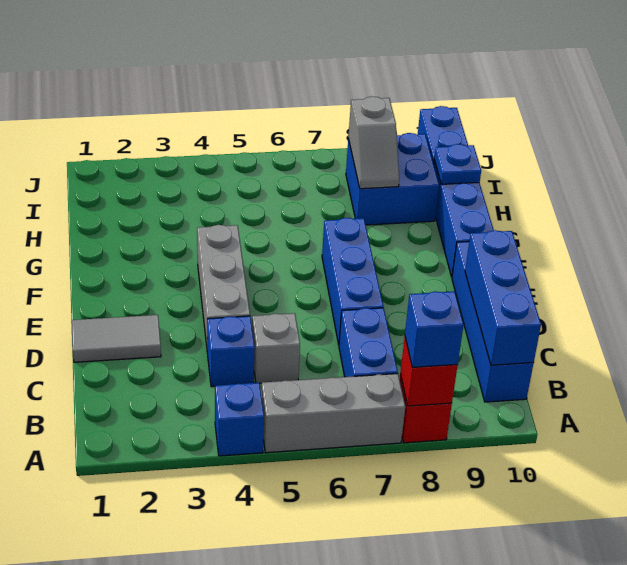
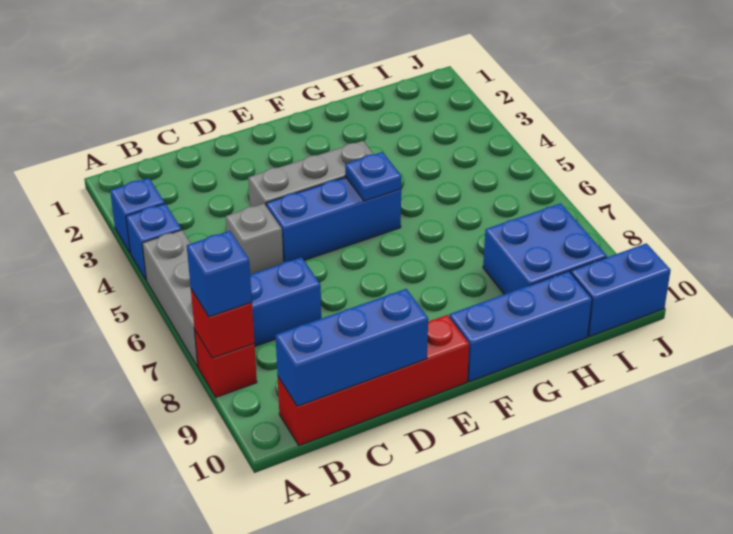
blue brick B10:E10 level 1 -> red brick B10:E10 level 1
blue brick C4 level 1 -> blue brick A3 level 1
grey tile D1:D2 level 1 -> none
blue brick D7:F7 level 1 -> blue brick D5:F5 level 1
grey slope H8:I8 level 2 top I -> none
blue plate H10 level 2 -> blue plate F5 level 2

